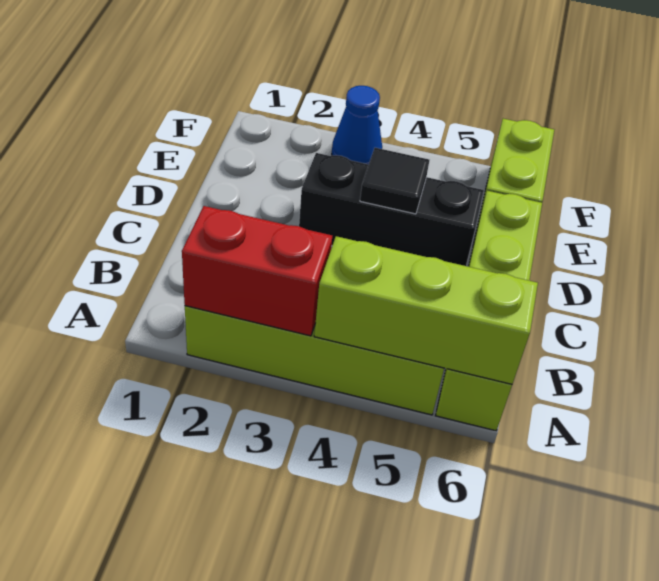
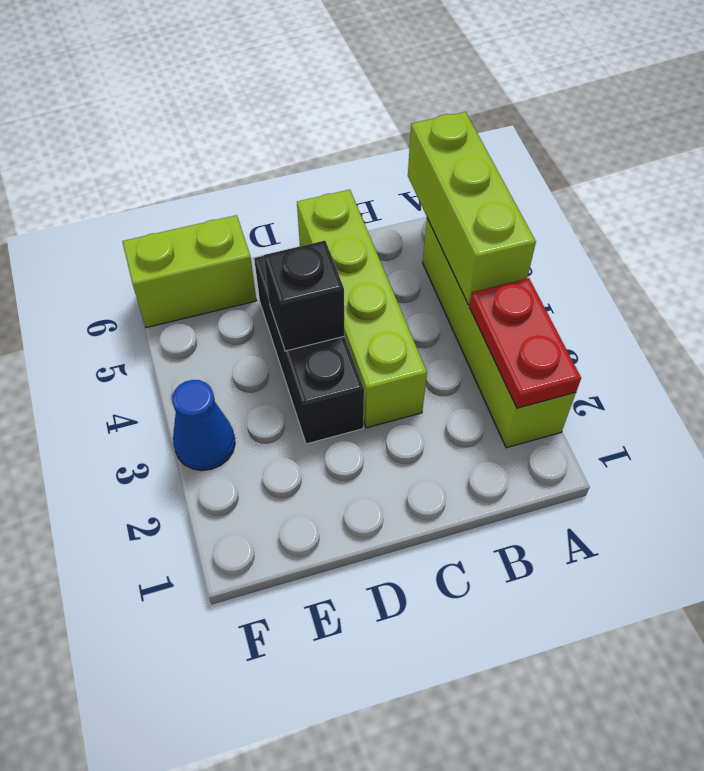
red brick A2:A3 level 2 -> red plate A2:A3 level 2
lime brick A6:D6 level 1 -> lime brick C3:C6 level 1
black tile D4 level 2 -> black brick D4 level 2

